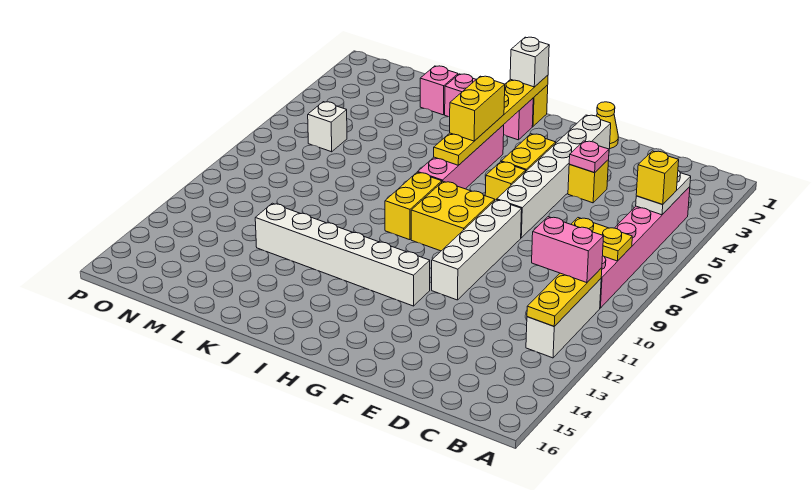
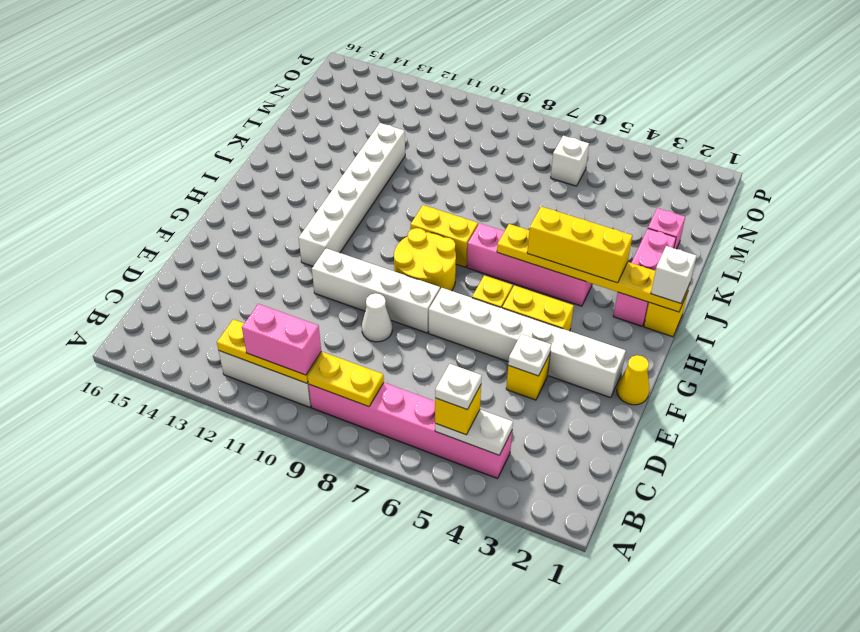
none -> white plate B5 level 4
yellow plate B8:C8 level 2 -> yellow plate B8:B9 level 2
pink brick B10:C10 level 3 -> pink brick B10:B11 level 3
pink plate E4 level 2 -> white plate E4 level 2
none -> white cone E9 level 1
yellow brick G8:H9 level 1 -> yellow round brick G8:H9 level 1
yellow brick I4:I5 level 3 -> yellow brick I3:I5 level 3

